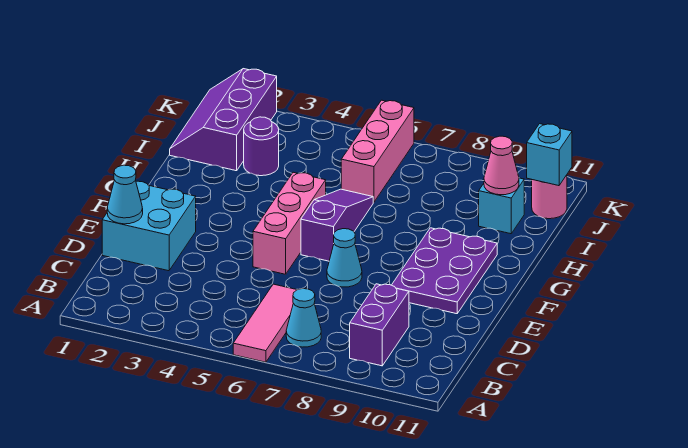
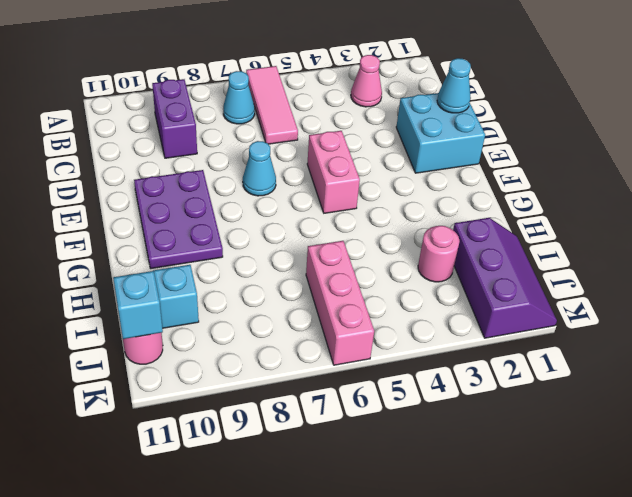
pink brick E5:G5 level 1 -> pink brick E5:F5 level 1
purple slope F6:H6 level 1 top F -> none
purple round brick I3 level 1 -> pink round brick I3 level 1
pink cone I10 level 2 -> pink cone B3 level 1

